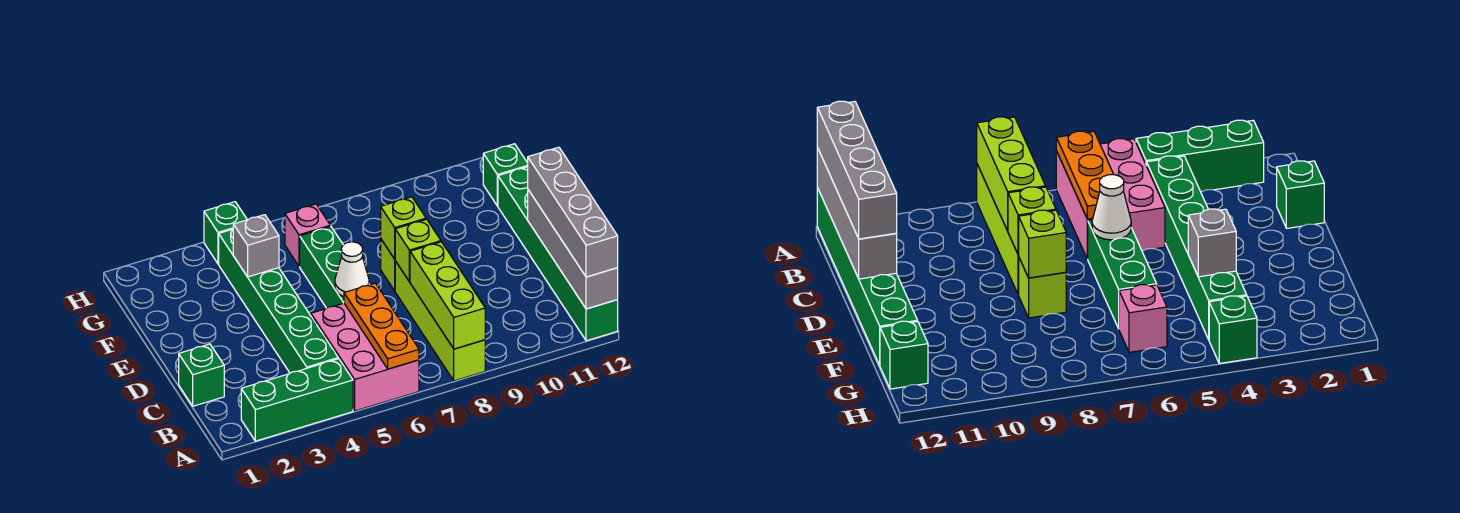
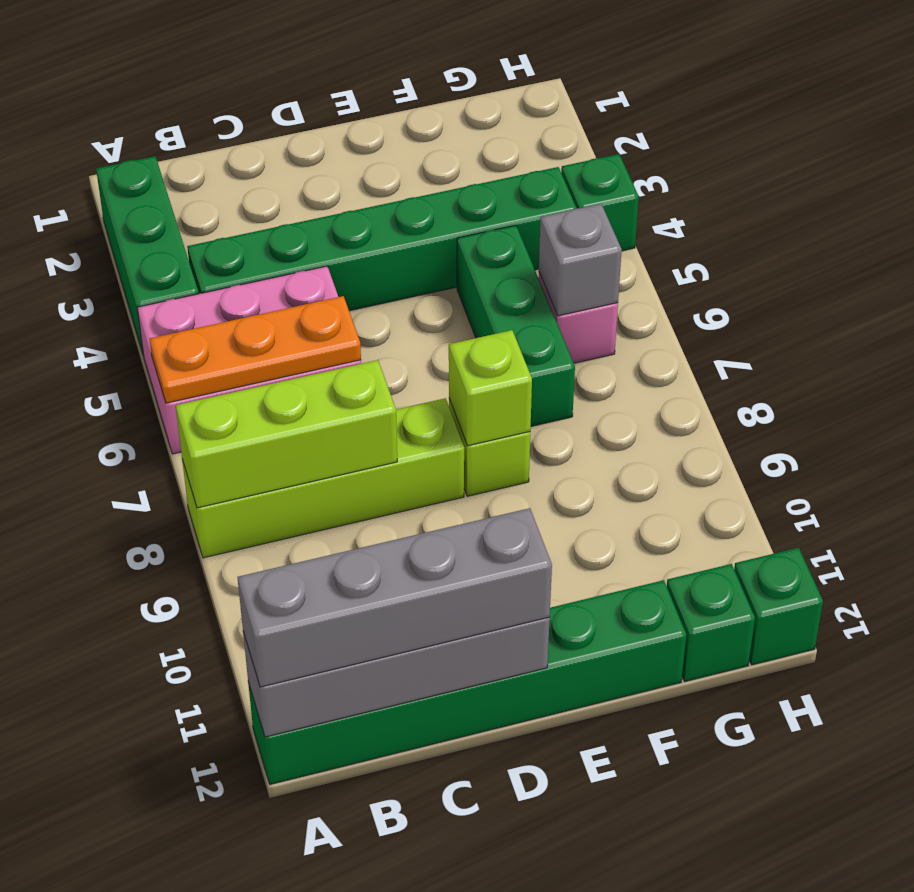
green brick C1 level 1 -> green brick H12 level 1
green brick D6:F6 level 1 -> green brick F5:F7 level 1
white cone D6 level 2 -> none
lime brick D8 level 2 -> none
grey brick F4 level 2 -> grey brick G6 level 2

